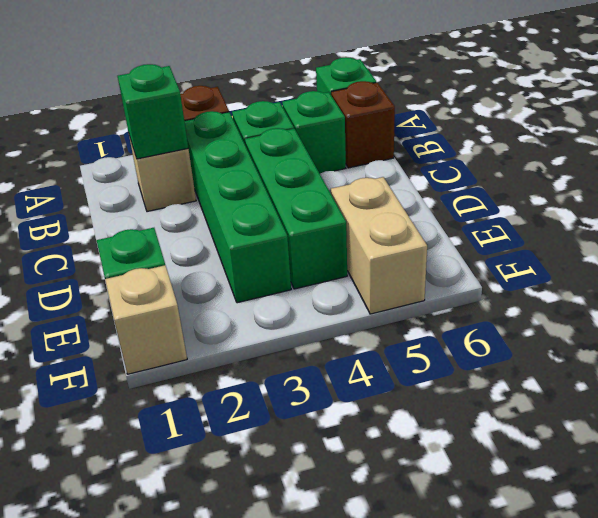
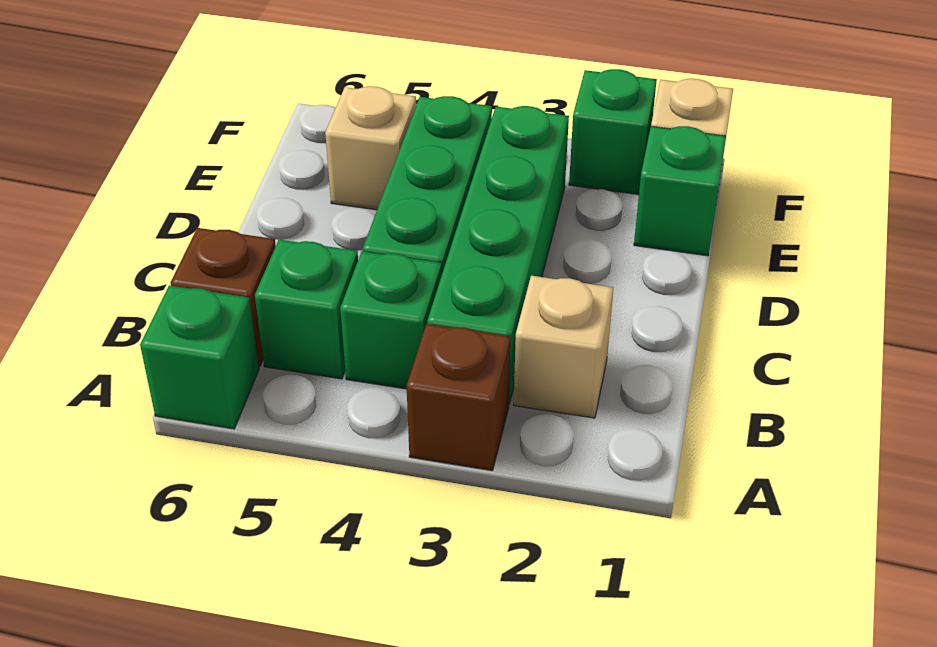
green brick B2 level 2 -> green brick F2 level 1
tan brick E5:F5 level 1 -> tan brick E5 level 1

